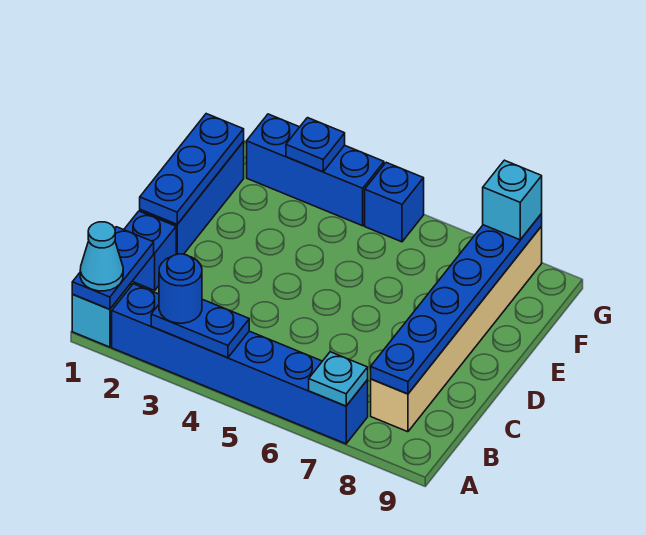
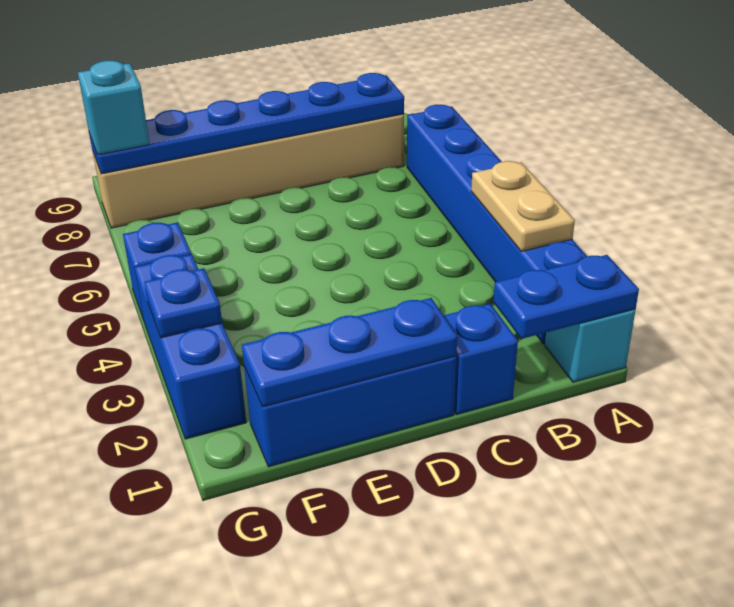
cyan cone A1 level 3 -> none
blue plate A3:A4 level 2 -> tan plate A3:A4 level 2
blue round brick A3 level 3 -> none
cyan plate A7 level 2 -> none

